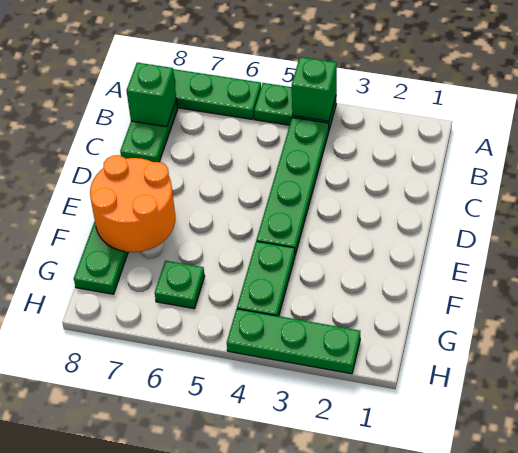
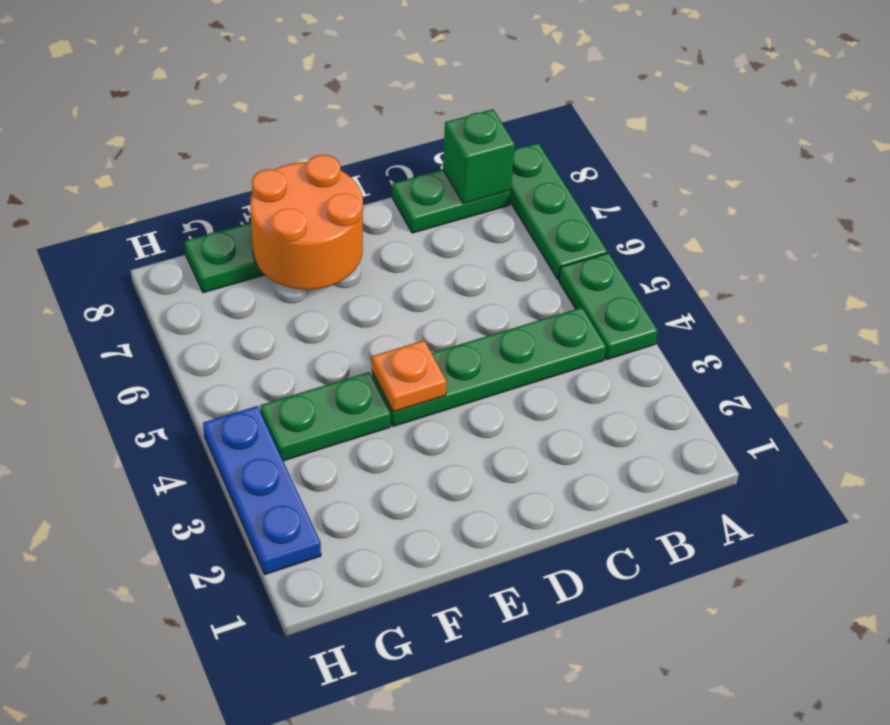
green brick A4 level 2 -> none
none -> orange plate E4 level 2
green plate G6 level 1 -> none
green plate H2:H4 level 1 -> blue plate H2:H4 level 1

